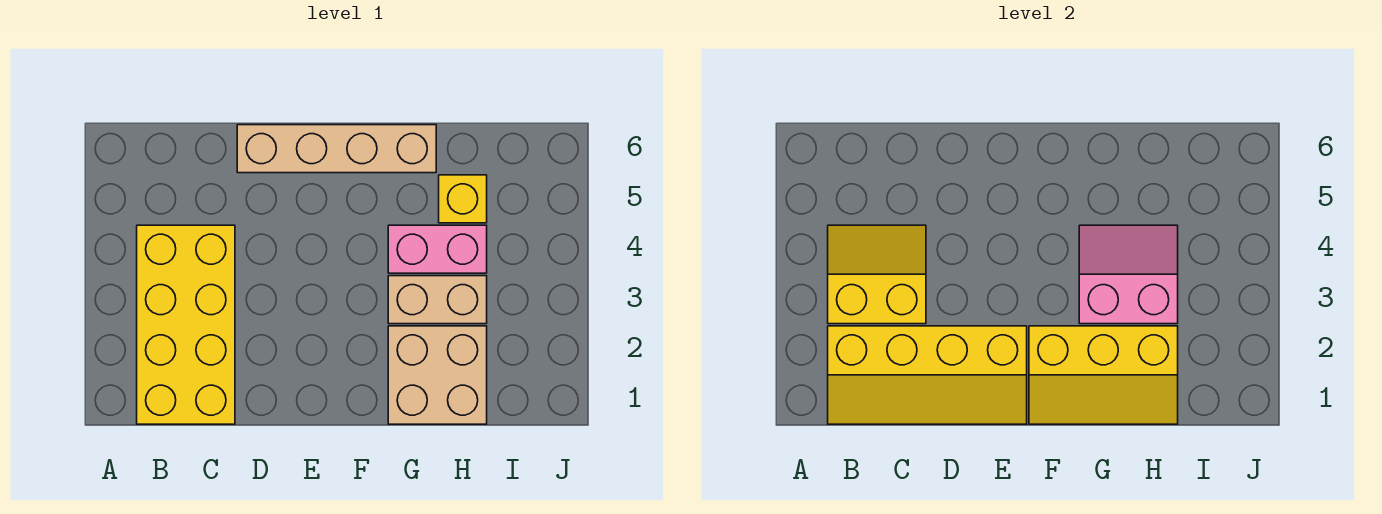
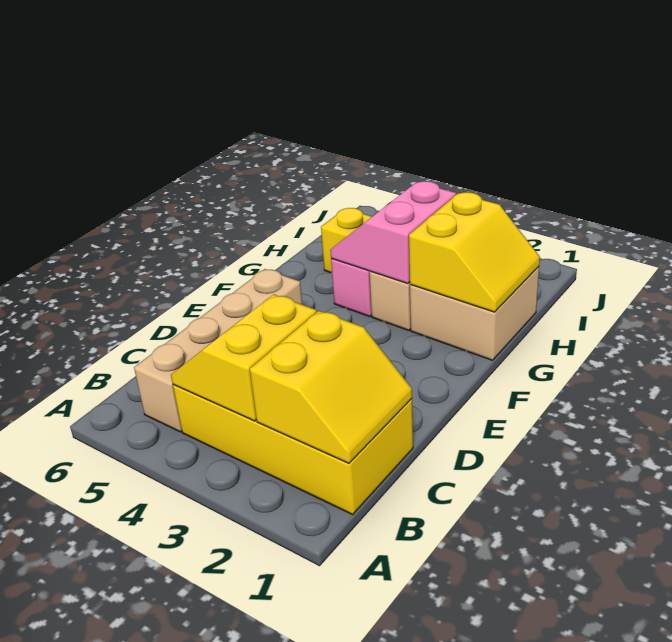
yellow slope B1:E2 level 2 top 2 -> yellow slope B1:C2 level 2 top 2
tan brick D6:G6 level 1 -> tan brick B5:E5 level 1
yellow slope F1:H2 level 2 top 2 -> yellow slope G1:H2 level 2 top 2

